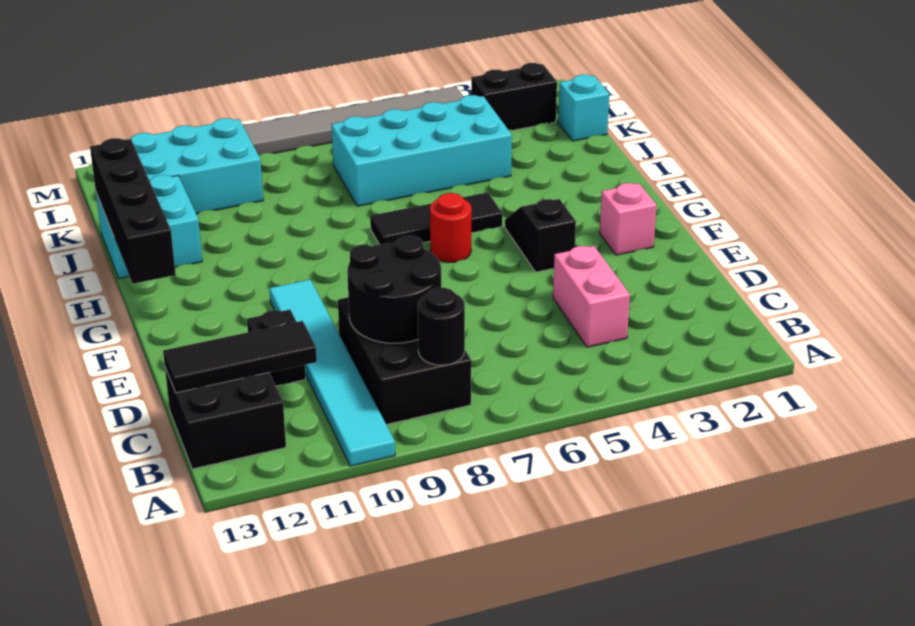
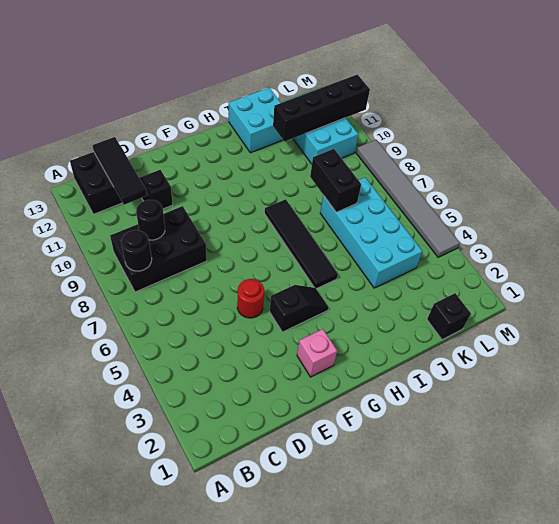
cyan tile A10:F10 level 1 -> none
pink brick C4:D4 level 1 -> none
black round brick C8:D9 level 2 -> black round brick C9 level 2
red round brick G6 level 1 -> red round brick E5 level 1
black brick G13:J13 level 2 -> black brick J11:M11 level 2
black tile H5:H7 level 1 -> black tile H5:H8 level 1
cyan brick K1 level 1 -> black brick K1 level 1
black brick L2:L3 level 1 -> black brick J7:J8 level 2

